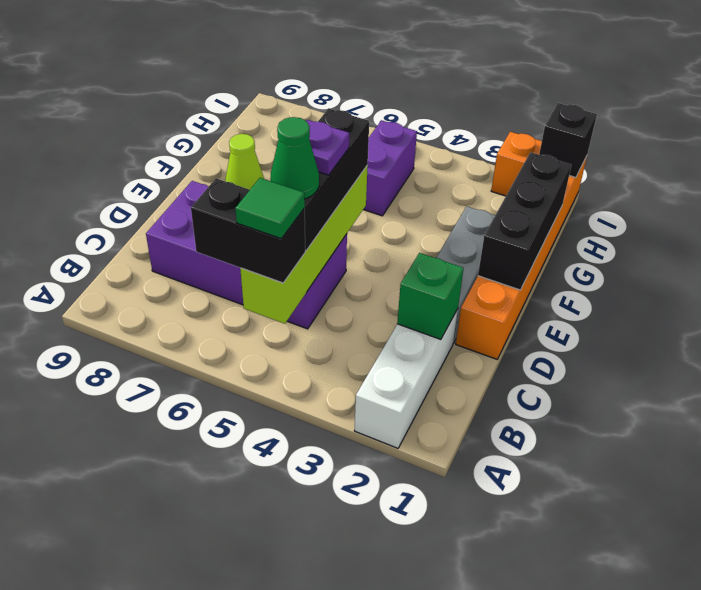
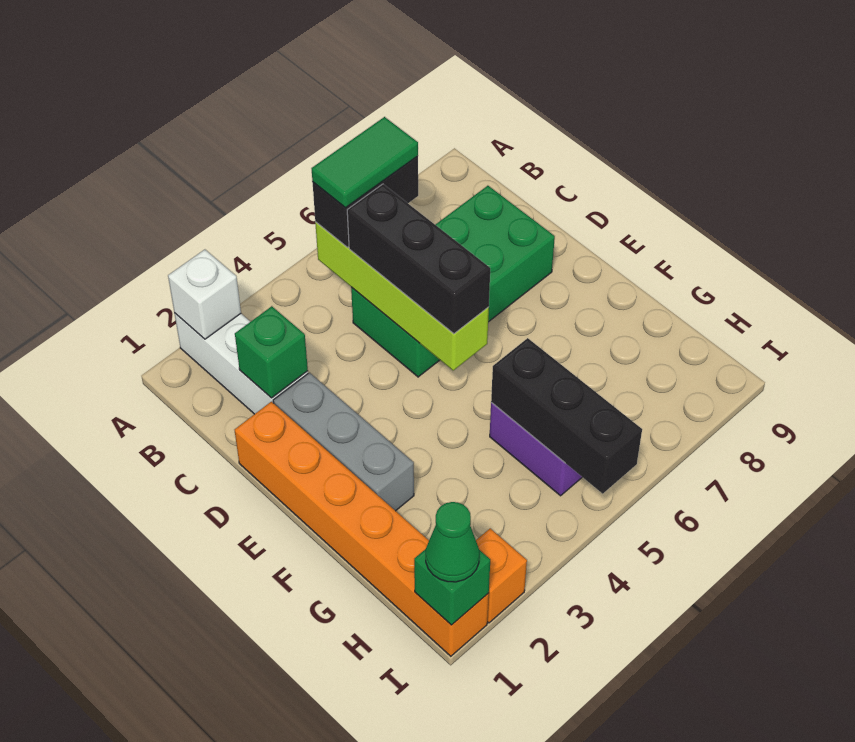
none -> white brick A2 level 2
green tile B5 level 4 -> green tile B5:B6 level 4
purple brick C5:D8 level 1 -> green brick C5:D8 level 1
green cone C5 level 4 -> green cone I1 level 3
purple plate D5 level 4 -> none
black brick E1:G1 level 2 -> black brick G5:I5 level 2
lime cone F8 level 1 -> none
black brick I1 level 2 -> green brick I1 level 2

